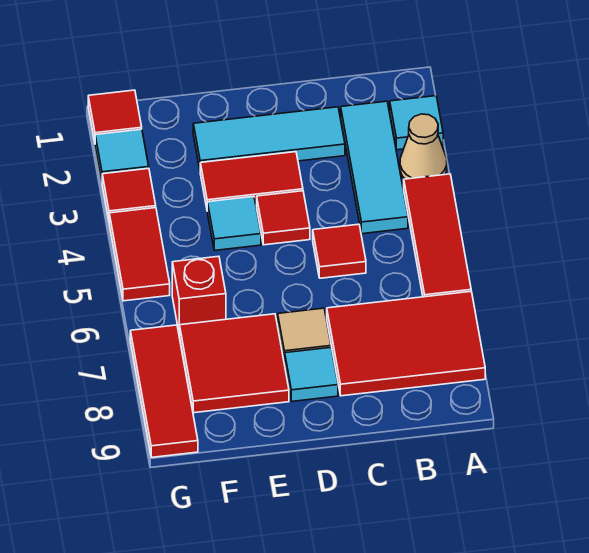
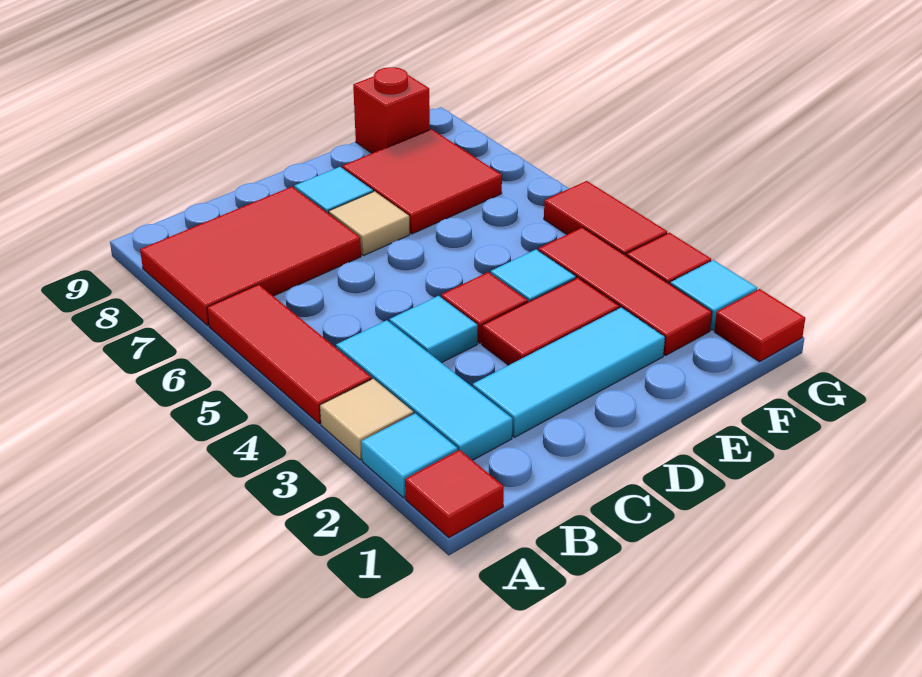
tan cone A3 level 1 -> tan tile A3 level 1
none -> cyan tile C4 level 1
red tile C5 level 1 -> red tile A1 level 1
red brick F6 level 1 -> red brick F9 level 1
red tile G7:G9 level 1 -> red tile F2:F4 level 1

